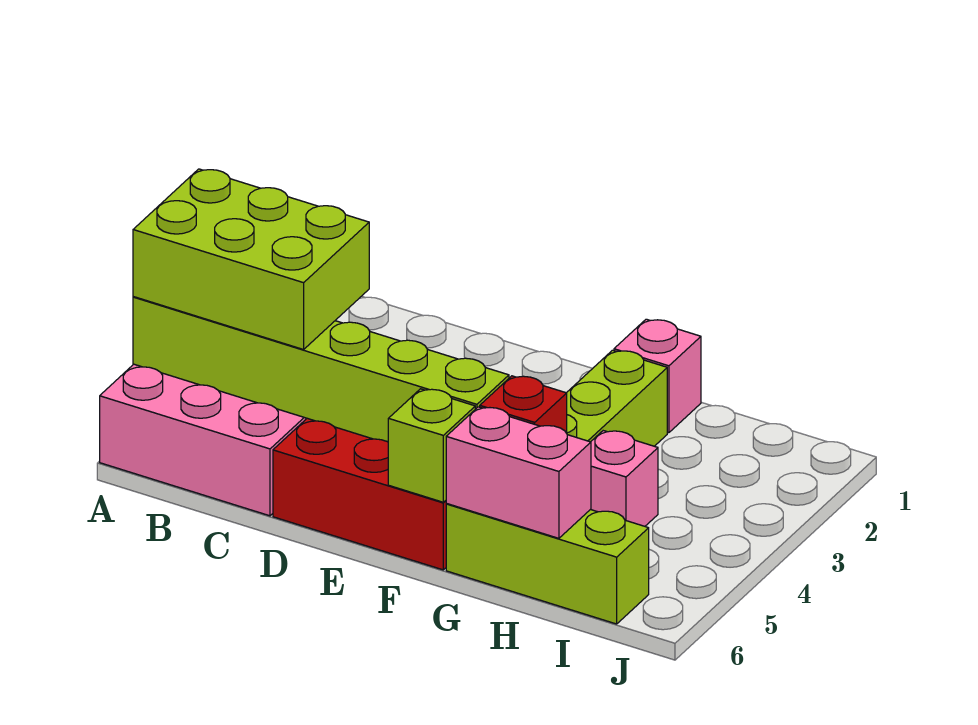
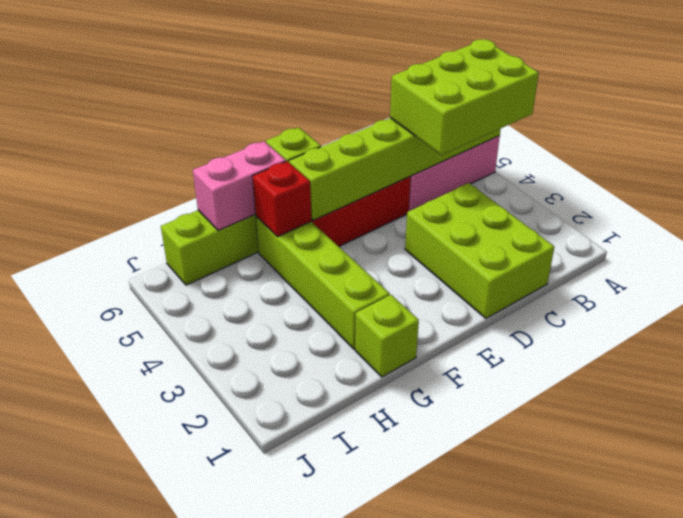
none -> lime brick C1:D3 level 1
pink brick G1 level 1 -> lime brick G1 level 1
pink brick H4 level 1 -> none

